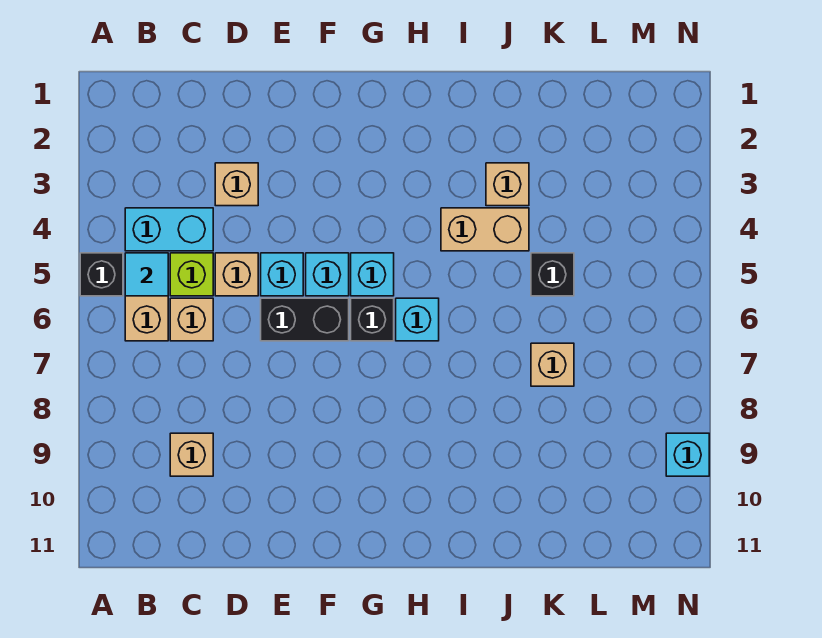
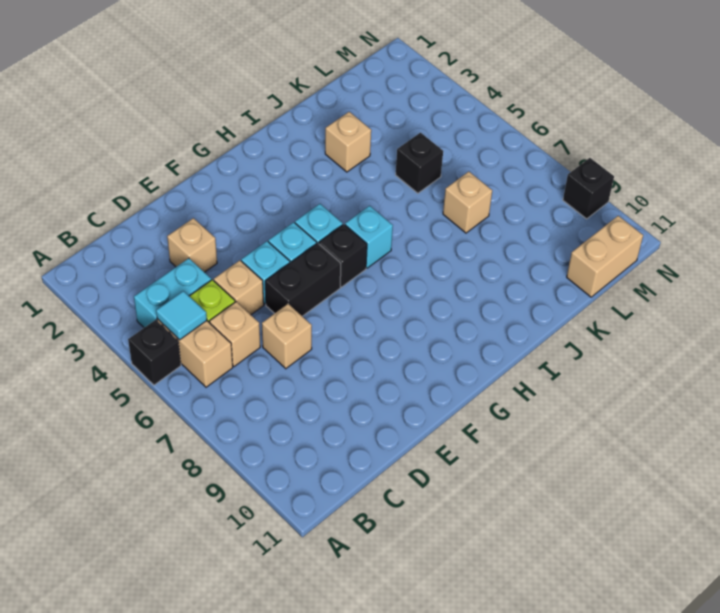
tan brick C9 level 1 -> tan brick D7 level 1
tan brick I4:J4 level 1 -> tan brick L11:M11 level 1
cyan brick N9 level 1 -> black brick N9 level 1

